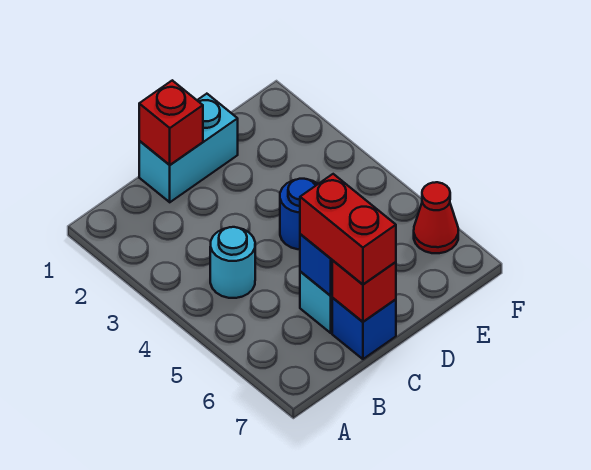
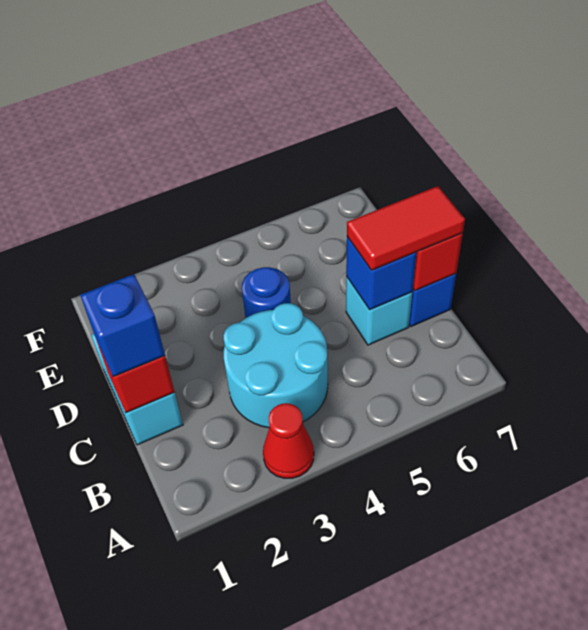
cyan round brick B4 level 1 -> cyan round brick B3:C4 level 1
none -> blue brick C1 level 3
red brick C6:C7 level 3 -> red tile C6:C7 level 3
red cone F6 level 1 -> red cone A3 level 1

